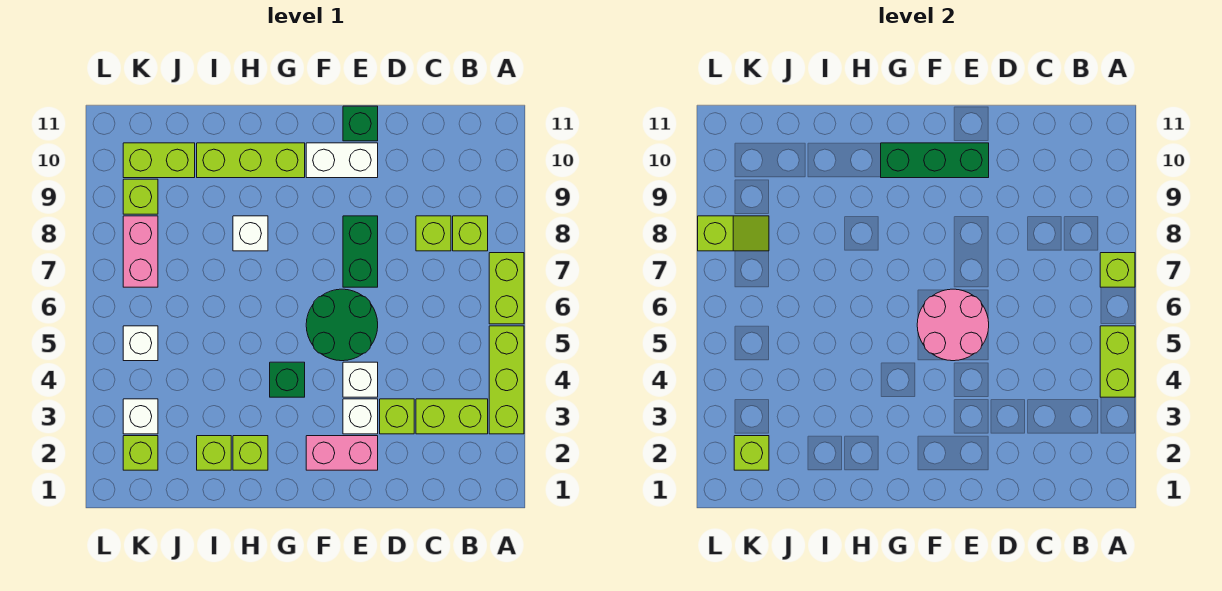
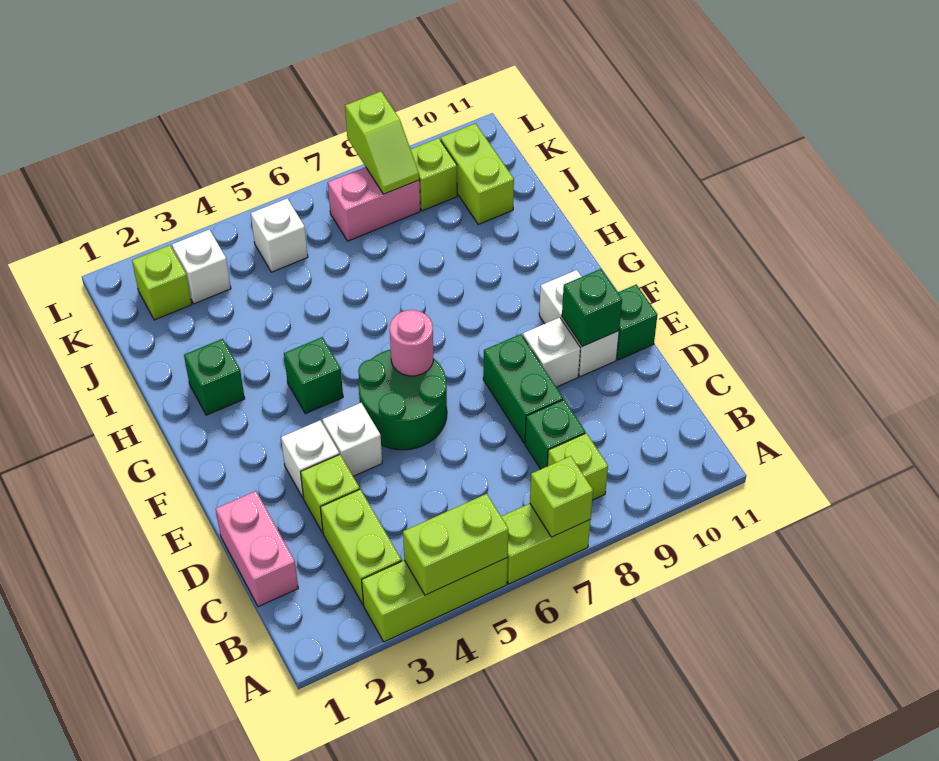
lime brick C8 level 1 -> green brick C8 level 1
pink brick E2:F2 level 1 -> pink brick C1:D1 level 1
pink round brick E5:F6 level 2 -> pink round brick F6 level 2
green brick E7:E8 level 1 -> green brick D8:E8 level 1
green brick E10:G10 level 2 -> green brick E10 level 2
lime brick G10:I10 level 1 -> none
lime brick H2 level 1 -> green brick H2 level 1
white brick H8 level 1 -> white brick E9 level 1
lime brick I2 level 1 -> none
lime brick K2 level 2 -> none

